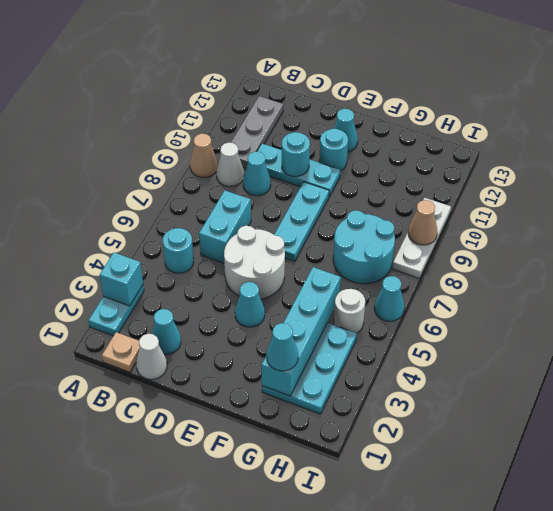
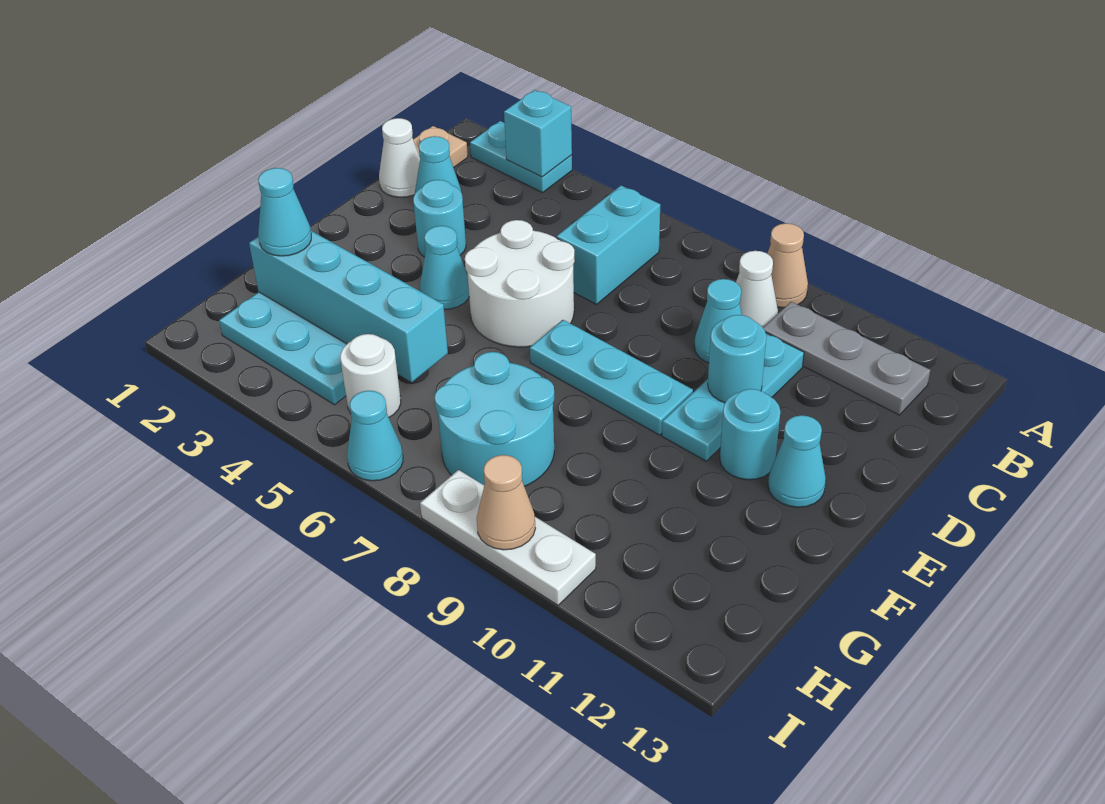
cyan round brick B5 level 1 -> cyan round brick D3 level 1
cyan brick C6:C7 level 1 -> cyan brick B6:C6 level 1

